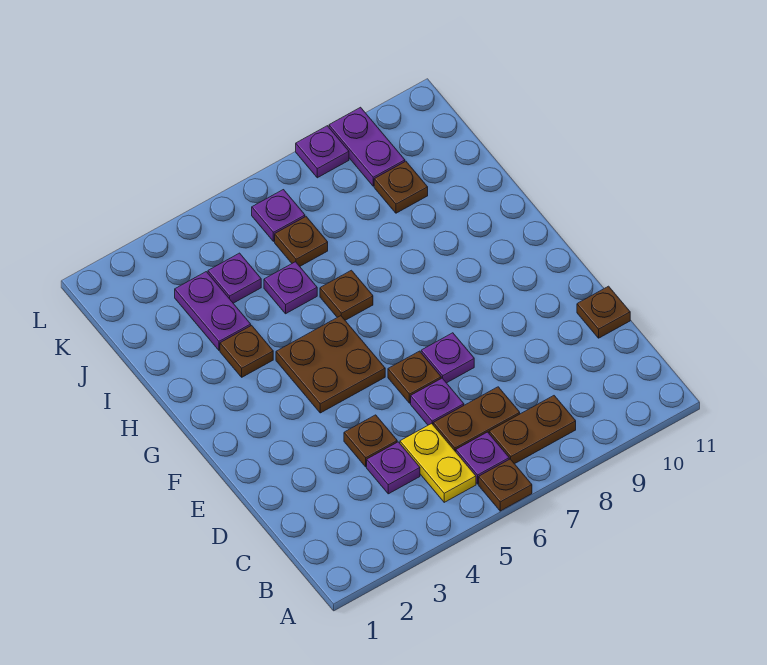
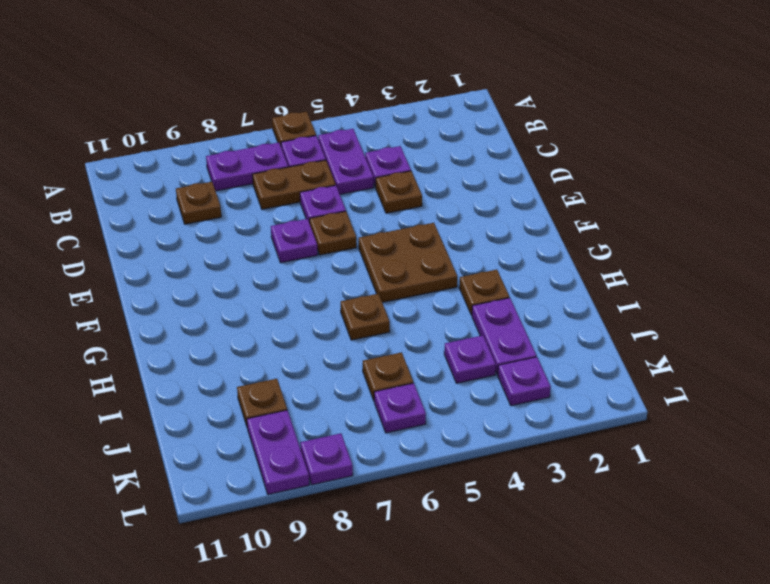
yellow plate B5:C5 level 1 -> purple plate B5:C5 level 1
brown plate B7:B8 level 1 -> purple plate B7:B8 level 1
brown plate D11 level 1 -> brown plate C9 level 1
purple plate I5 level 1 -> purple plate K3 level 1

